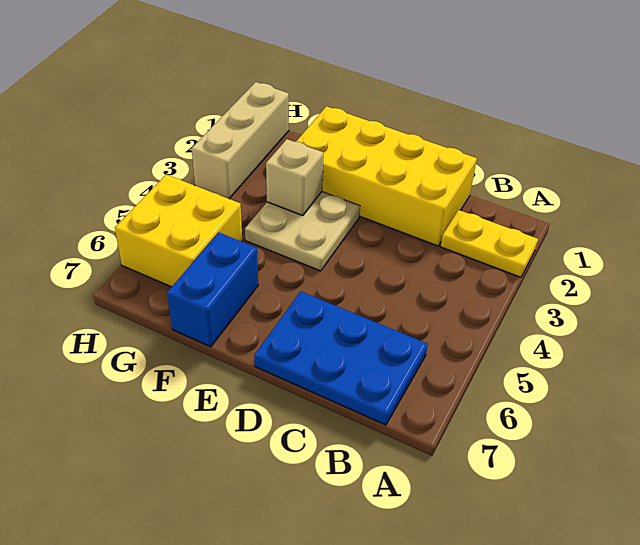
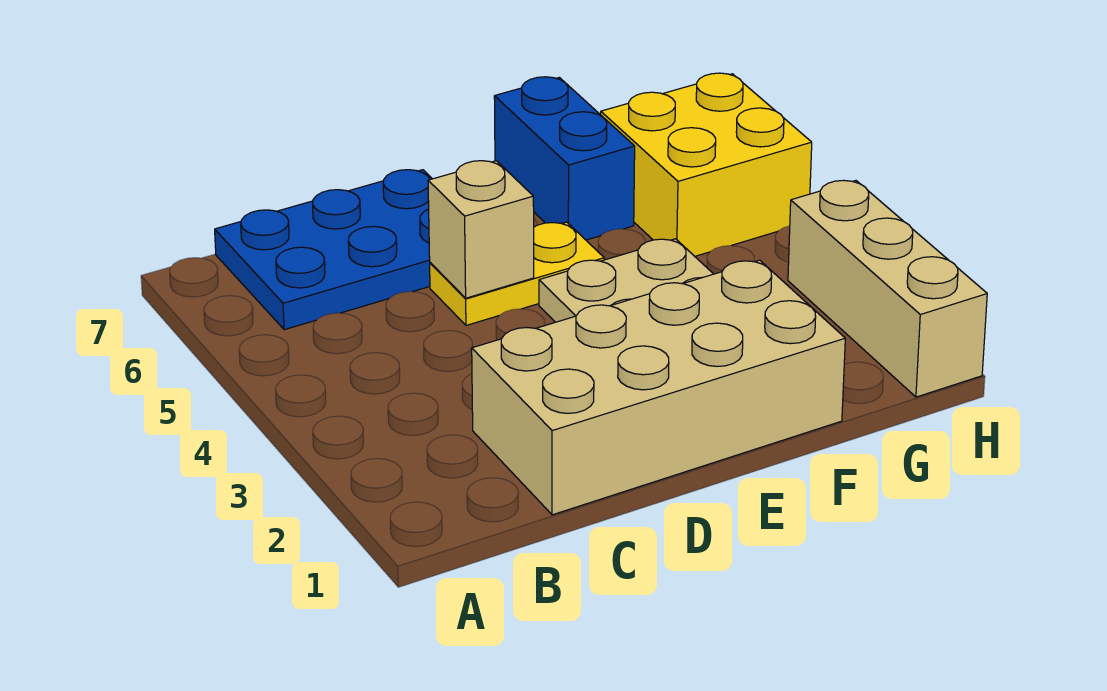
yellow plate A2:B2 level 1 -> yellow plate D5:E5 level 1
yellow brick C1:F2 level 1 -> tan brick C1:F2 level 1
tan brick F3 level 2 -> tan brick D5 level 2

